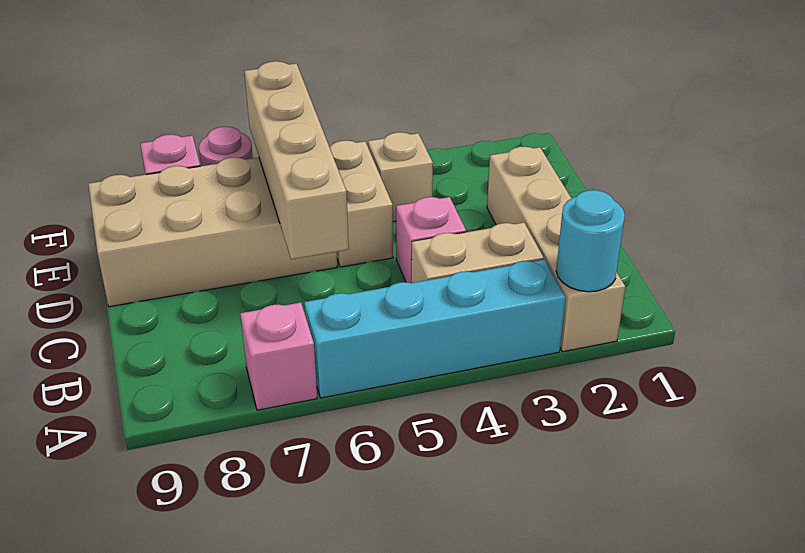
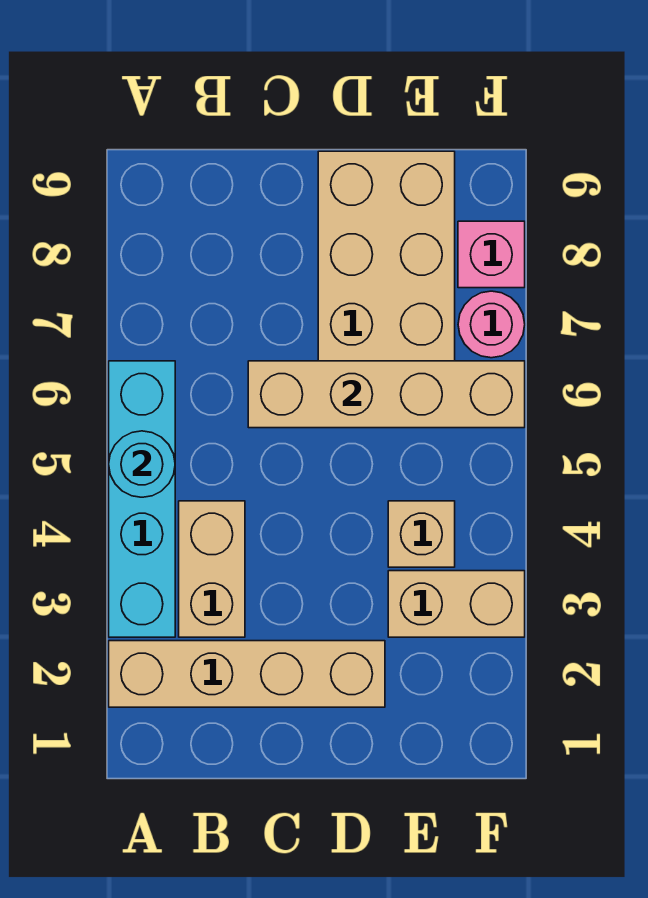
cyan round brick A2 level 2 -> cyan round brick A5 level 2
pink brick A7 level 1 -> none
pink brick C4 level 1 -> none
tan brick D5:E5 level 1 -> tan brick E3:F3 level 1

